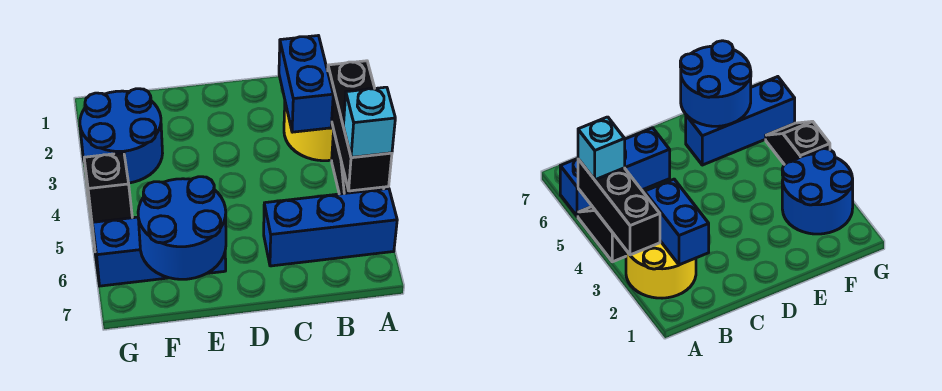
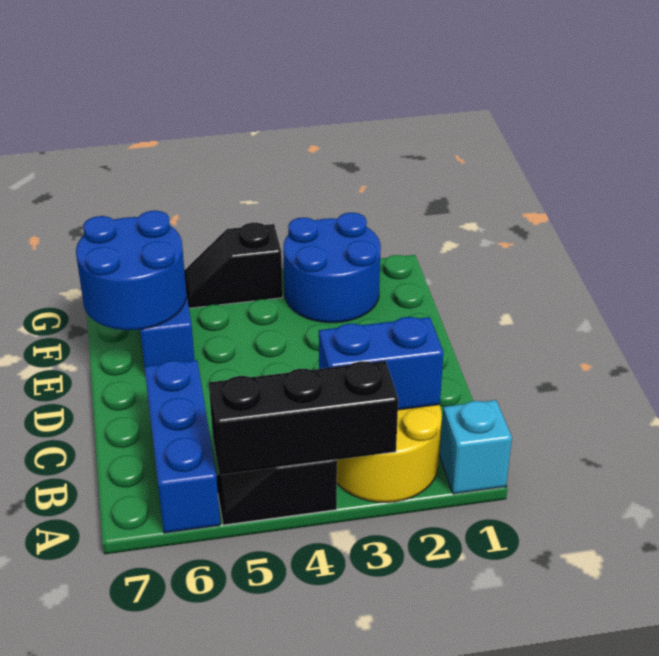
cyan brick A5 level 3 -> cyan brick A1 level 1

